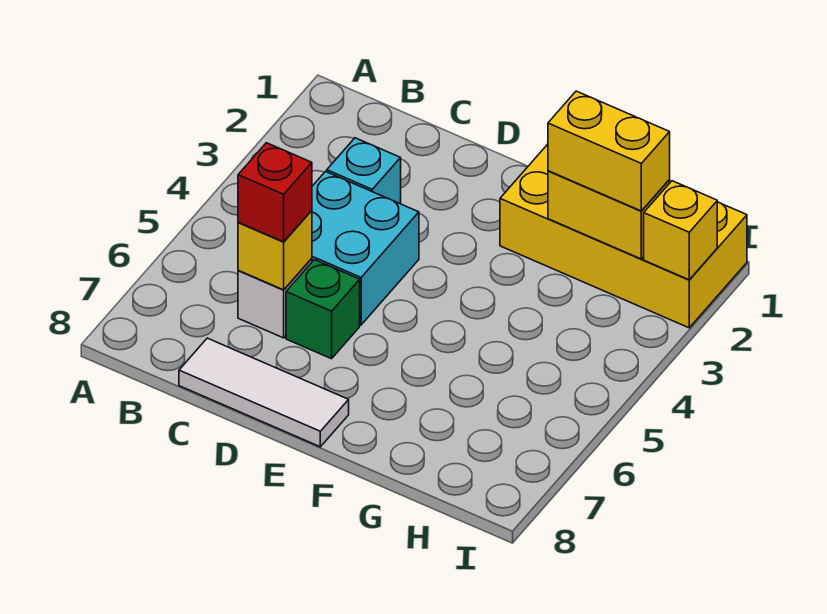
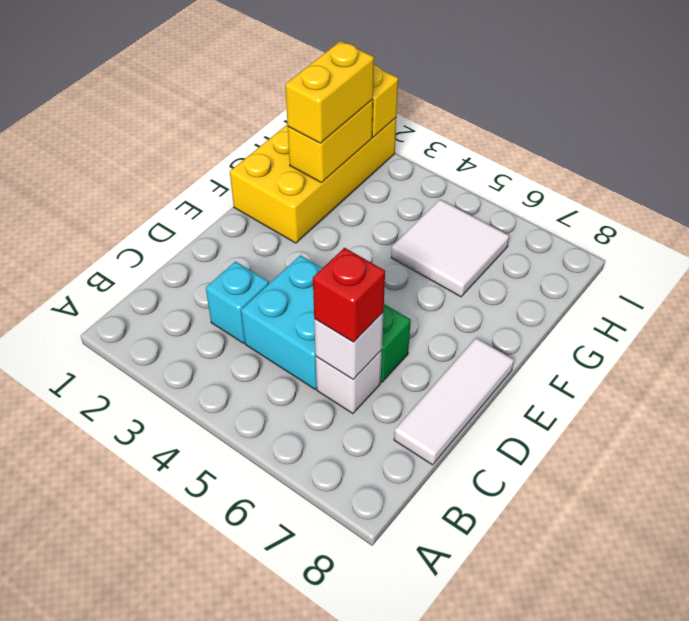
yellow brick C6 level 2 -> white brick C6 level 2
none -> white tile G5:H6 level 1

